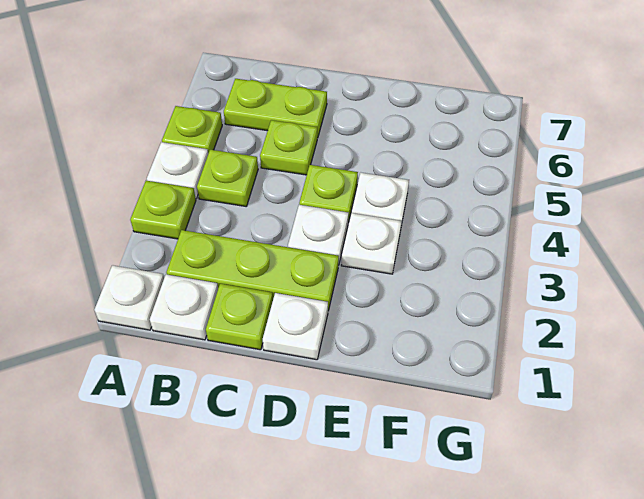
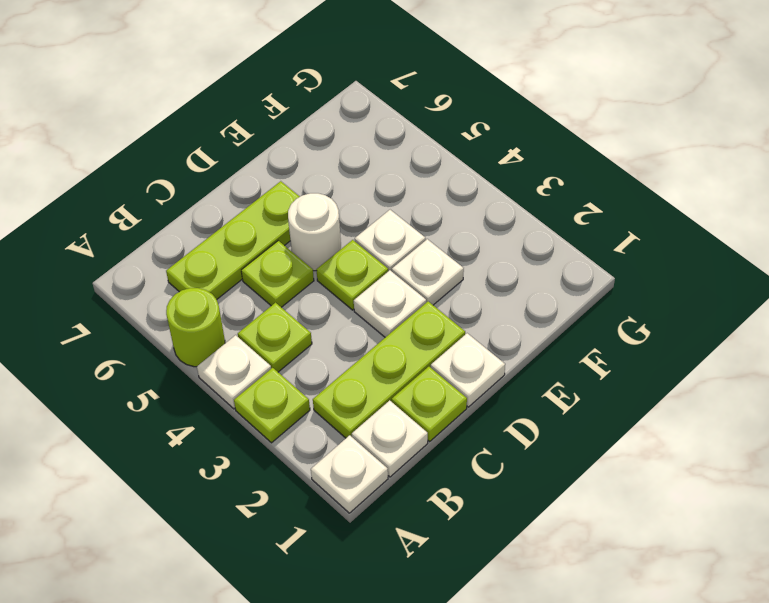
lime plate A5 level 1 -> lime round brick A5 level 1
lime plate B6:C6 level 1 -> lime plate B6:D6 level 1
none -> white round brick D5 level 1

